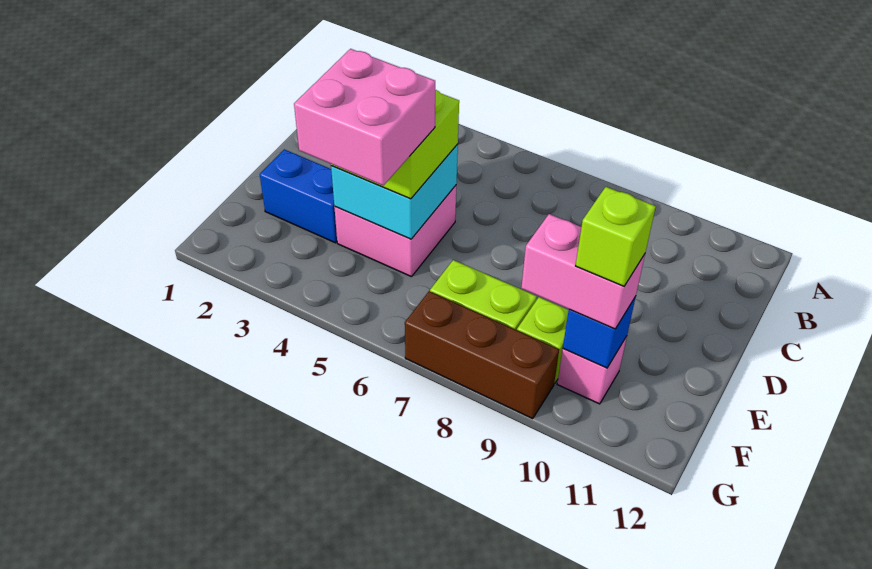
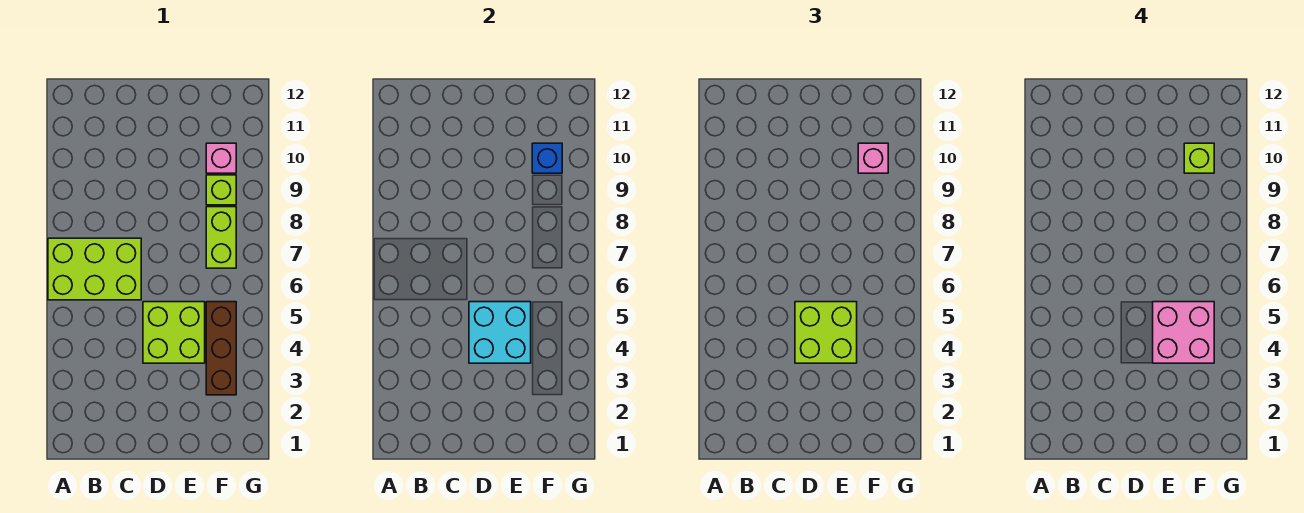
none -> lime brick A6:C7 level 1
pink brick D4:E5 level 1 -> lime brick D4:E5 level 1
blue brick E2:E3 level 1 -> none
pink brick F9:F10 level 3 -> pink brick F10 level 3
brown brick G7:G9 level 1 -> brown brick F3:F5 level 1

